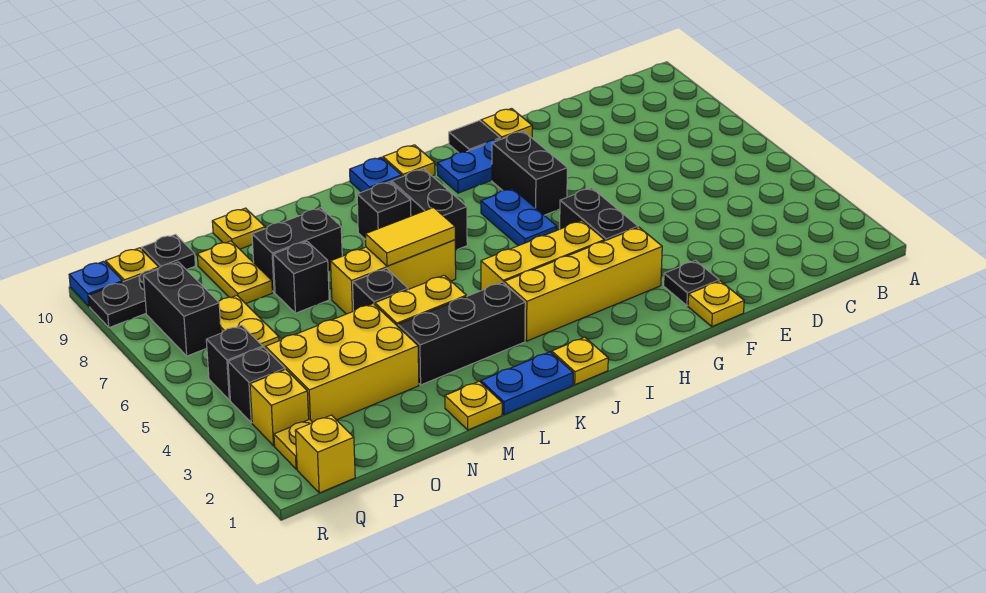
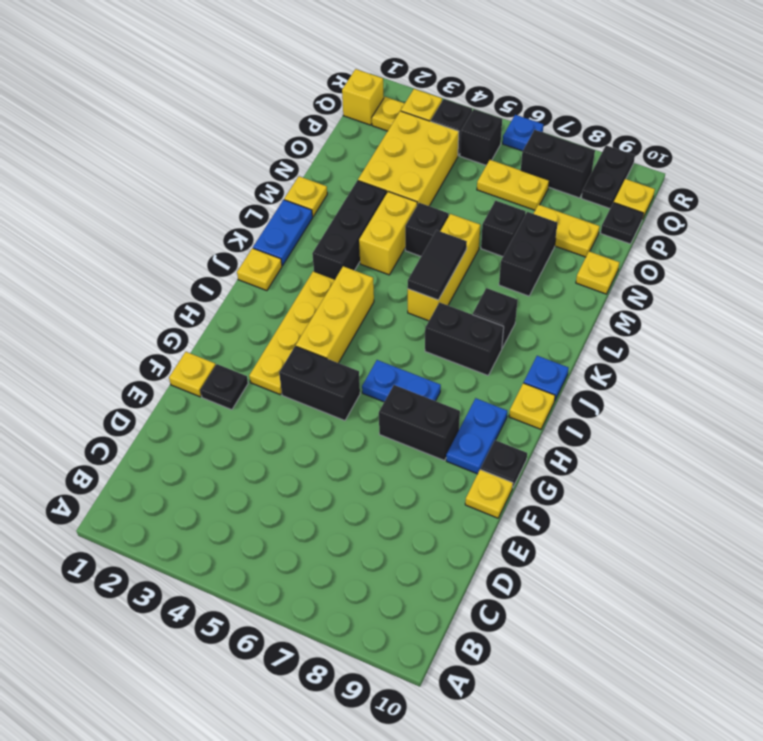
yellow brick G3:J3 level 1 -> yellow plate G3:J3 level 1
black tile G10 level 1 -> black plate G10 level 1
yellow tile K6:L6 level 2 -> black tile K6:L6 level 2
blue plate R10 level 1 -> blue plate R6 level 1

